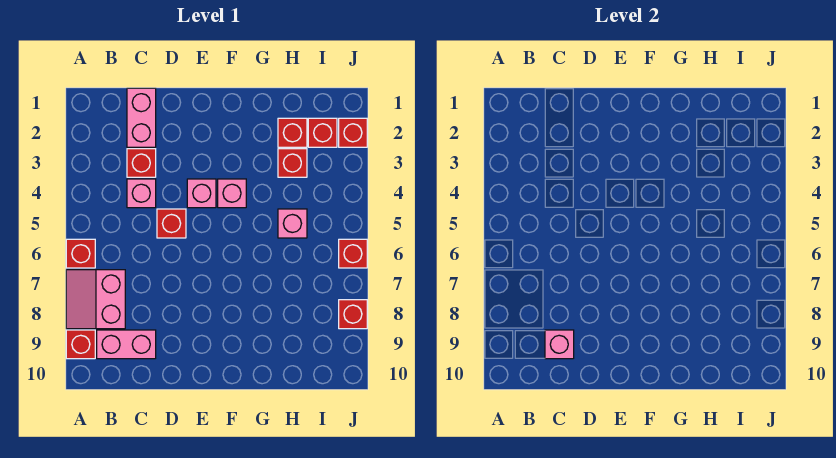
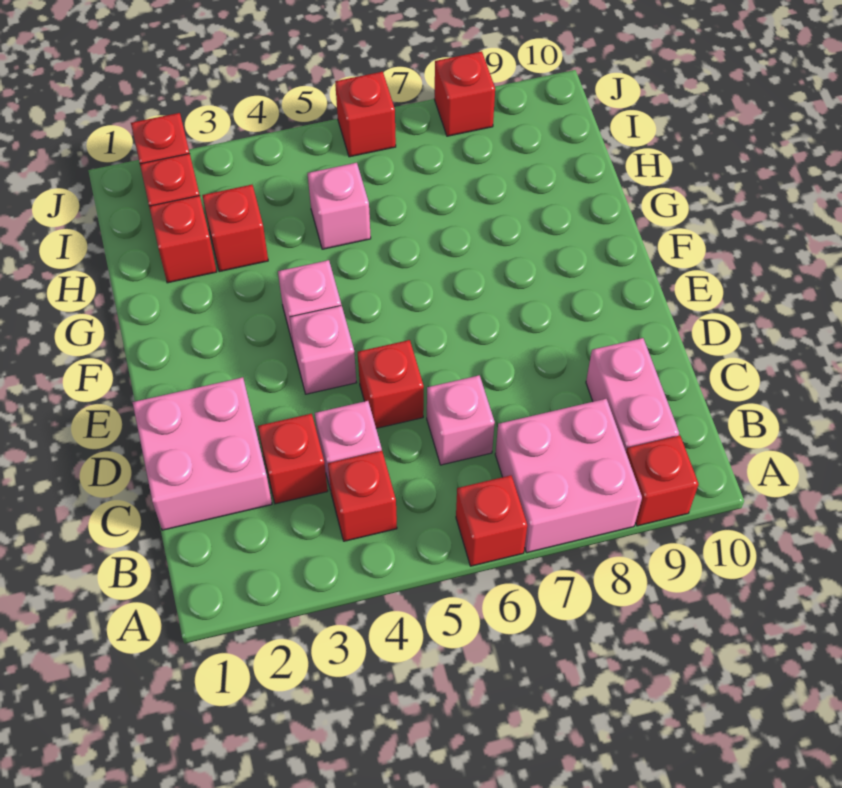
pink slope A7:B8 level 1 top B -> pink brick A7:B8 level 1
none -> red brick B4 level 1
pink brick C1:C2 level 1 -> pink brick C1:D2 level 1
pink brick C9 level 2 -> pink brick C6 level 1

